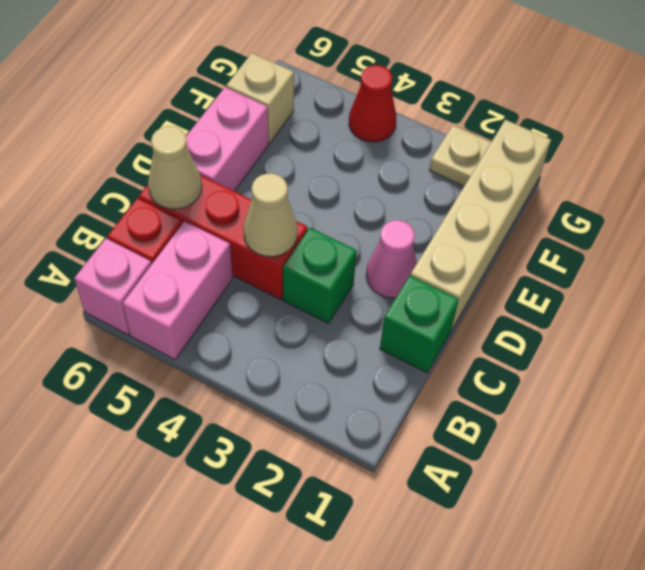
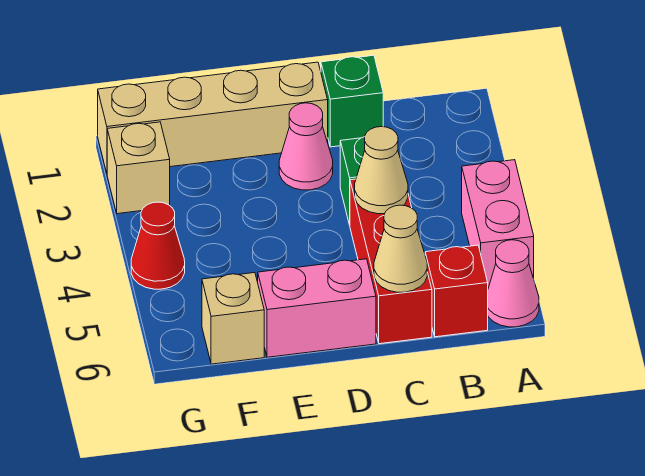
pink brick A5:B5 level 1 -> pink brick A4:A5 level 1
pink brick A6 level 1 -> pink cone A6 level 1
tan plate G2 level 1 -> tan brick G2 level 1

